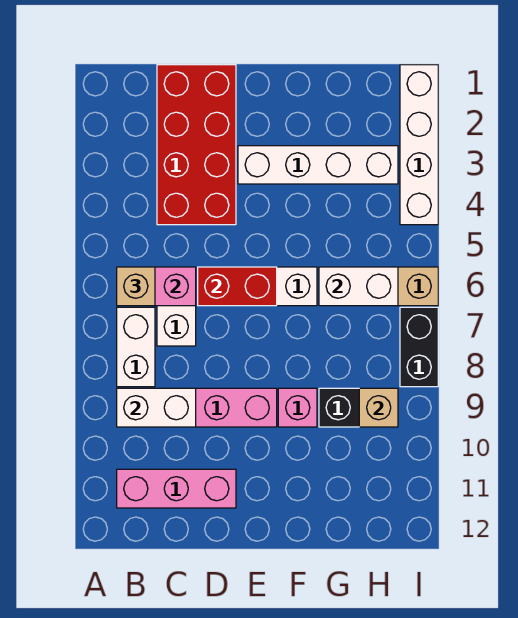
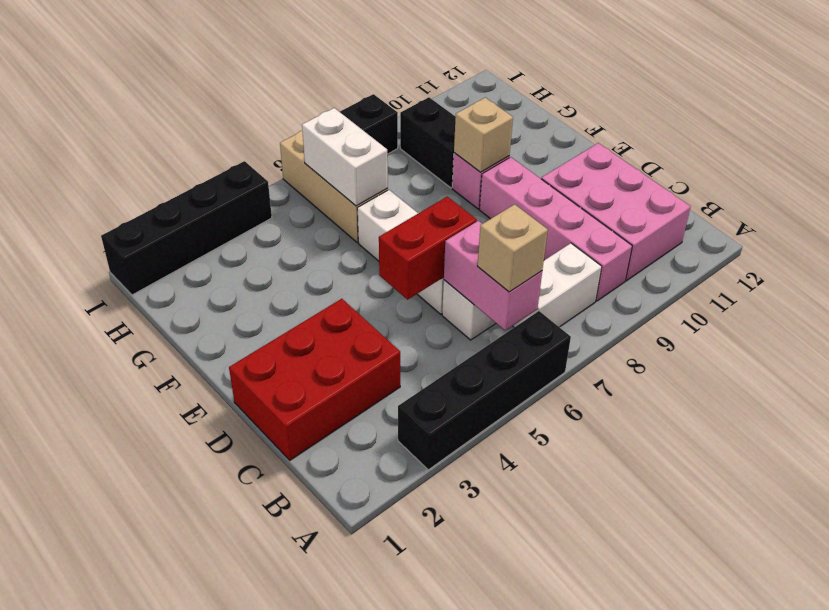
none -> black brick A3:A6 level 1
white brick B9:C9 level 2 -> none
pink brick B11:D11 level 1 -> pink brick B10:D11 level 1
red brick C1:D4 level 1 -> red brick C1:D3 level 1
red brick D6:E6 level 2 -> red brick D5:D6 level 2
white brick E3:H3 level 1 -> none
tan brick H9 level 2 -> tan brick F9 level 2
white brick I1:I4 level 1 -> black brick I1:I4 level 1

